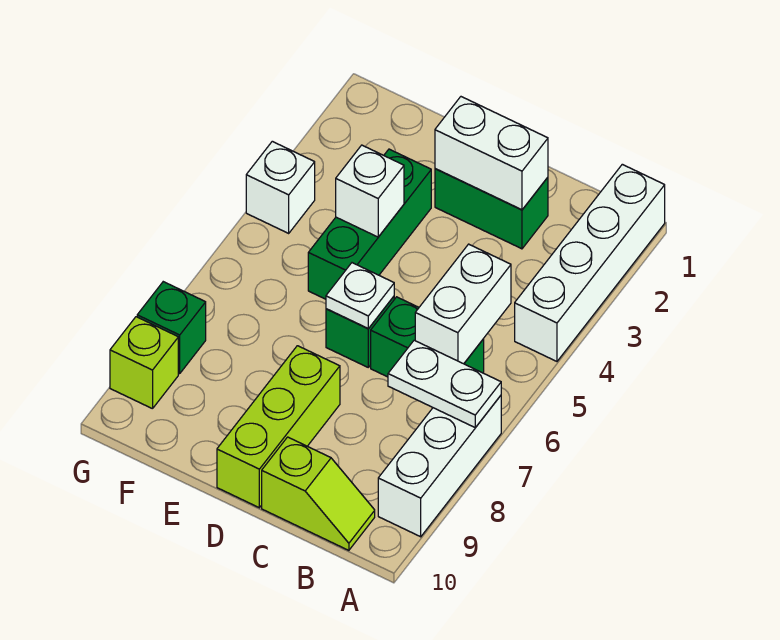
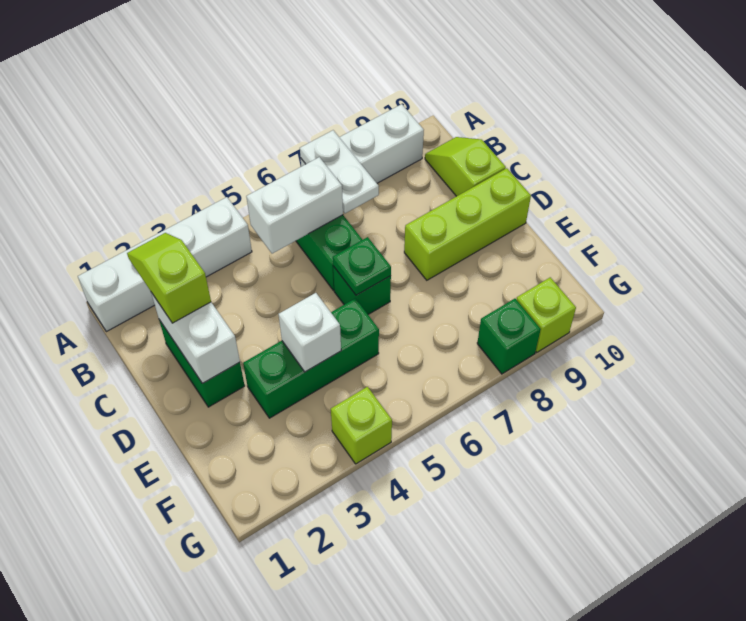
none -> lime slope B2:C2 level 3 top C
white plate D6 level 2 -> green plate D6 level 2
white brick G4 level 1 -> lime brick G4 level 1

